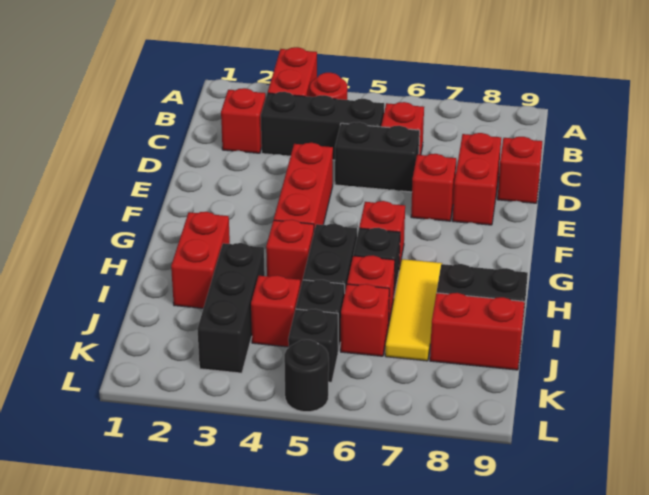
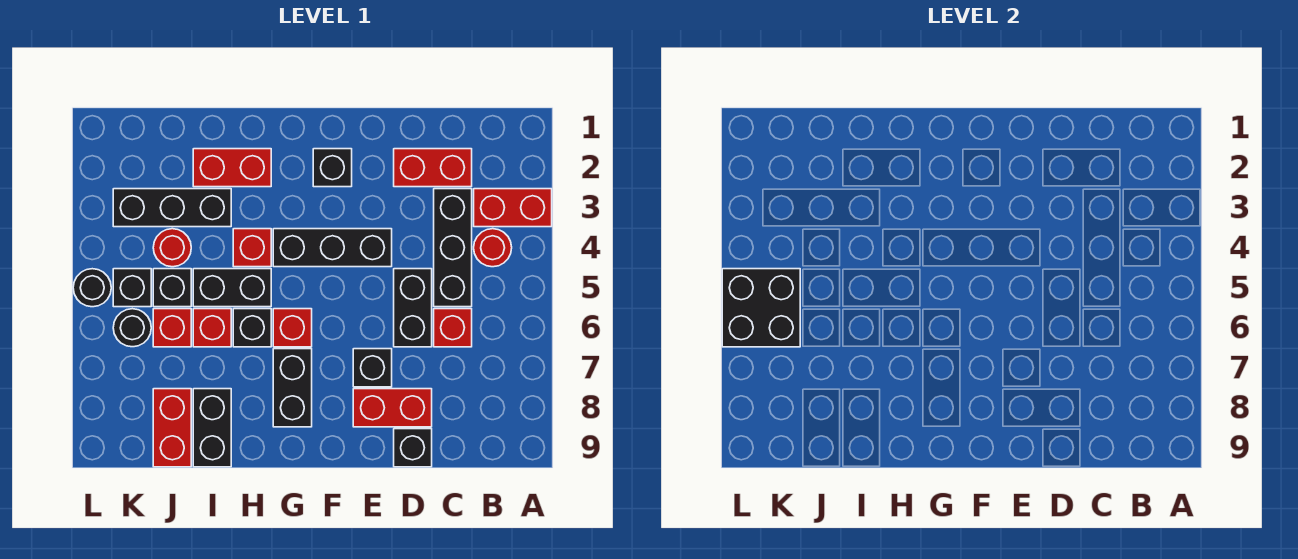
red brick C2 level 1 -> red brick C2:D2 level 1
red brick D9 level 1 -> black brick D9 level 1
red brick E4:G4 level 1 -> black brick E4:G4 level 1
red brick E7 level 1 -> black brick E7 level 1
none -> black brick F2 level 1
none -> black brick G7:G8 level 1
yellow tile H7:J7 level 1 -> none
red brick J4 level 1 -> red round brick J4 level 1
none -> black brick K5:L6 level 2
none -> black round brick K6 level 1

